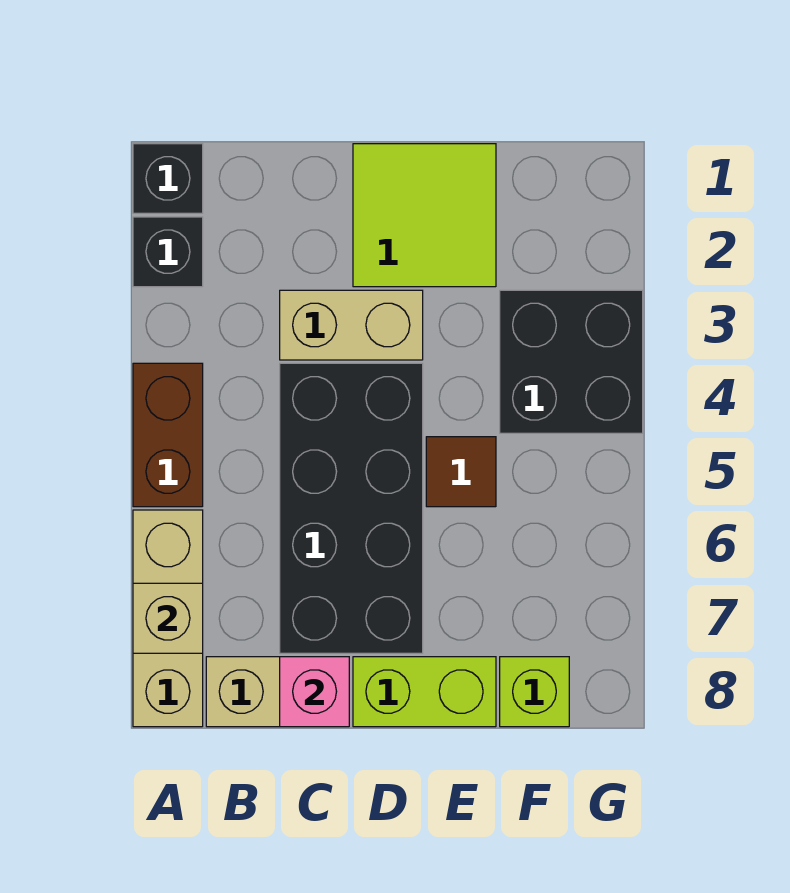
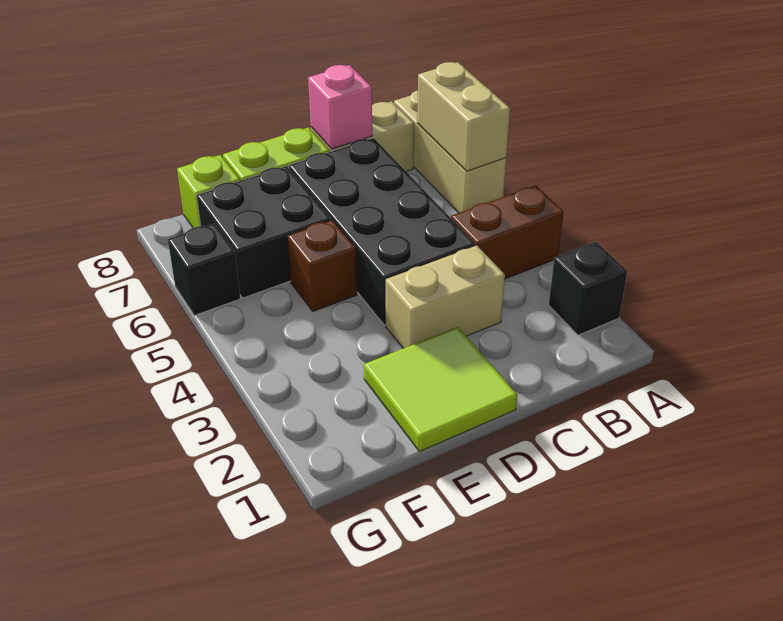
black brick A1 level 1 -> black brick G6 level 1
brown brick A4:A5 level 1 -> brown brick A4:B4 level 1
tan brick A7 level 2 -> tan brick A6:A7 level 2
brown tile E5 level 1 -> brown brick E5 level 1
black brick F3:G4 level 1 -> black brick E6:F7 level 1

